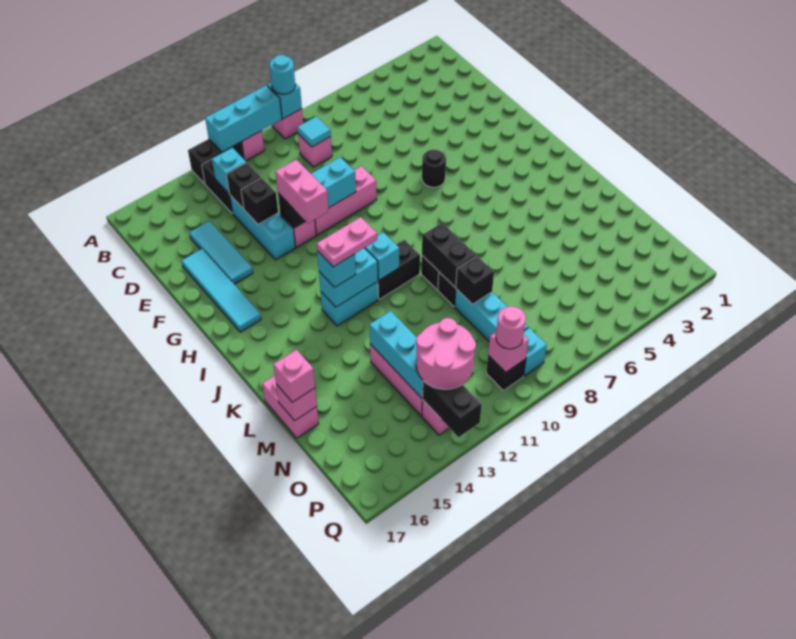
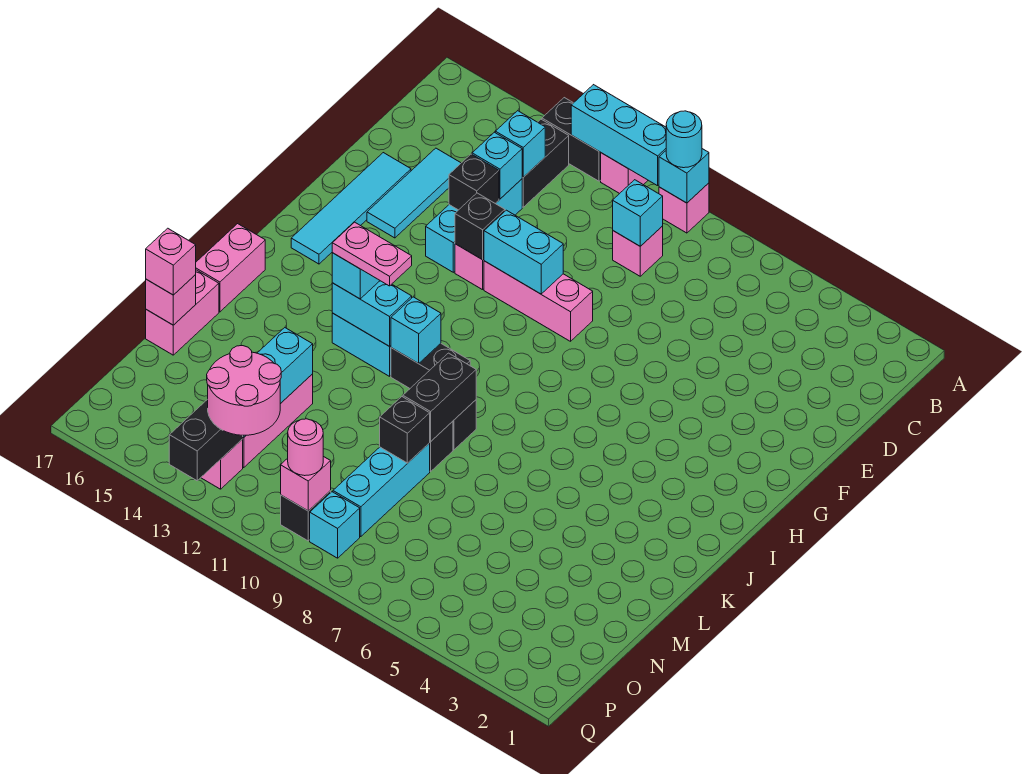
cyan tile C9 level 2 -> cyan brick C9 level 2
black brick D13 level 2 -> cyan brick D13 level 2
pink brick F12:G12 level 3 -> pink brick J17:K17 level 1
black round brick G6 level 1 -> none

